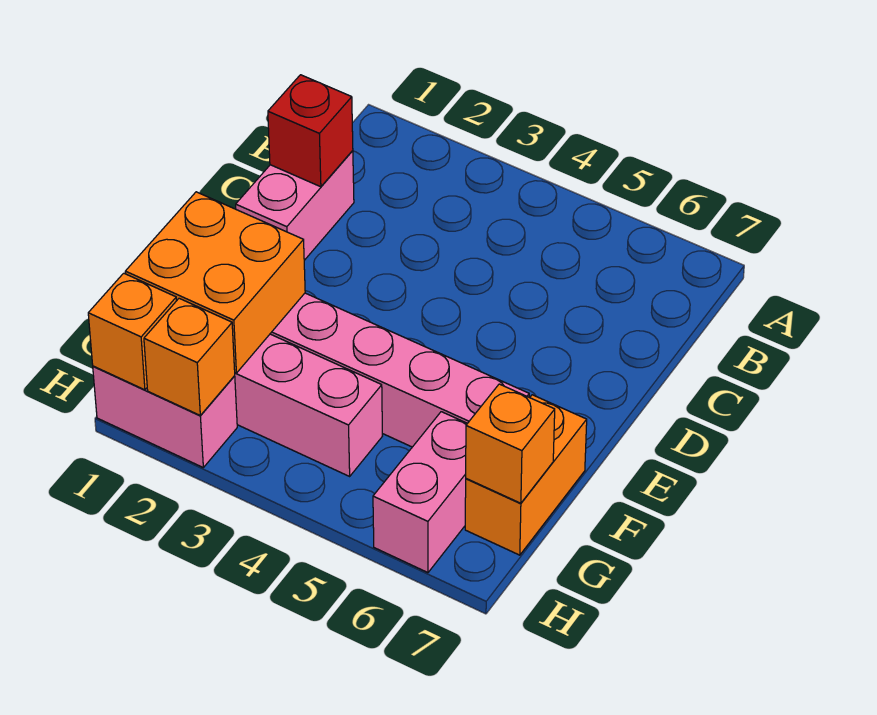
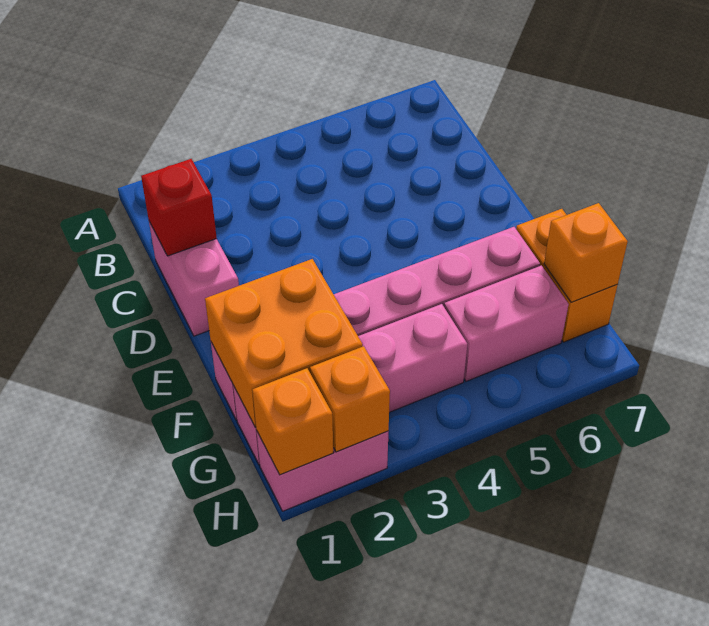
pink brick G6:H6 level 1 -> pink brick G5:G6 level 1

